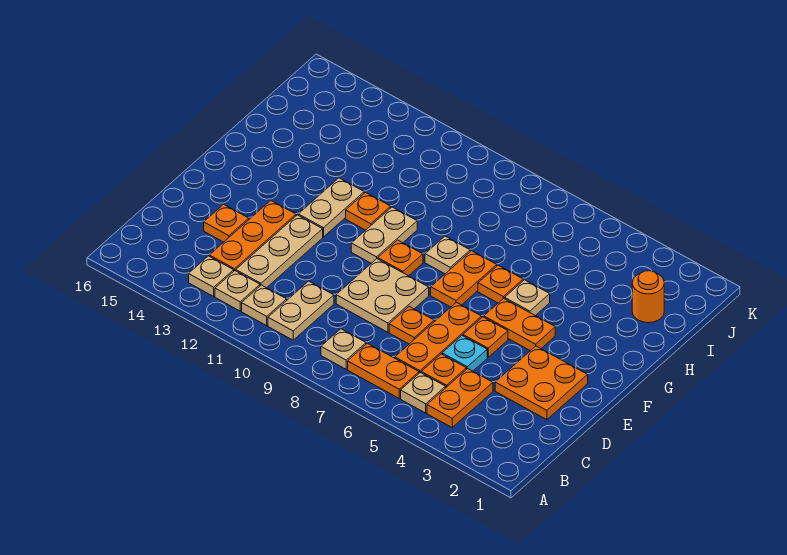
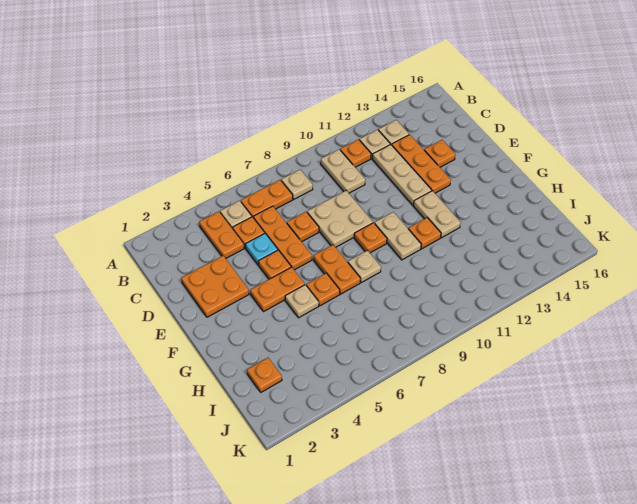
tan plate B11 level 1 -> orange plate B11 level 1
orange round brick I2 level 1 -> orange plate I2 level 1

